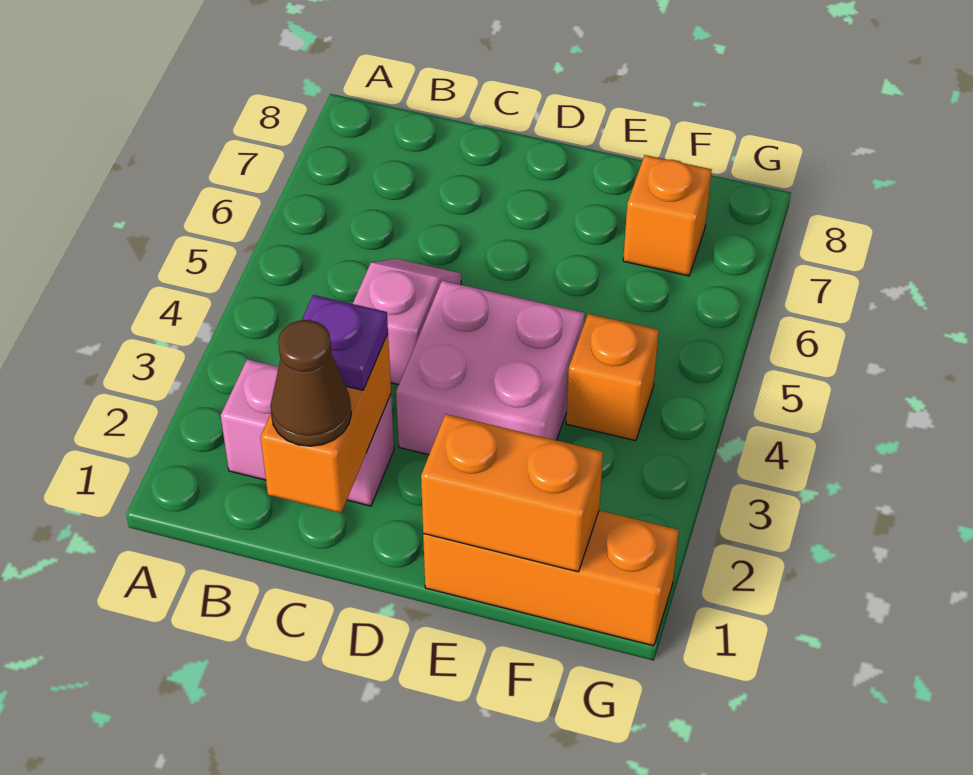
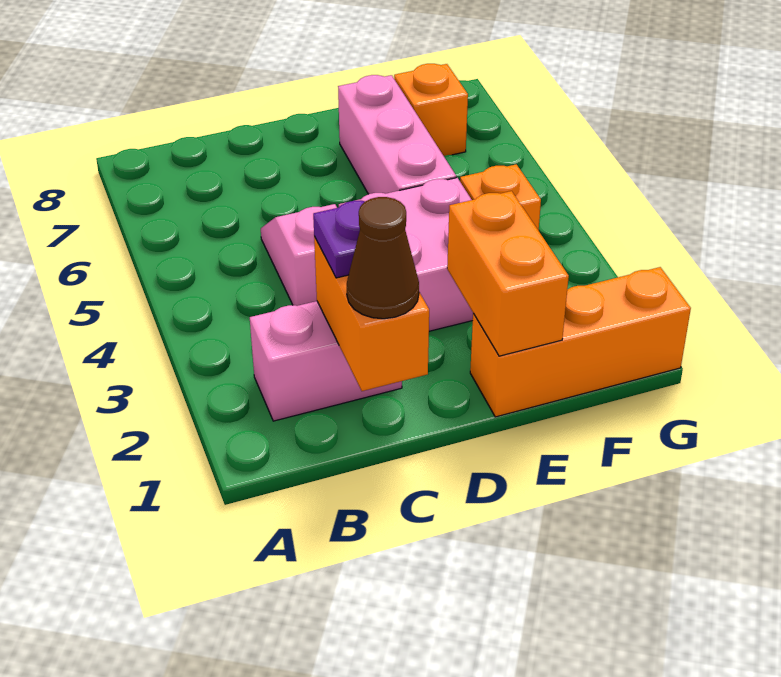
orange brick E1:F1 level 2 -> orange brick E1:E2 level 2
none -> pink brick E5:E7 level 1

